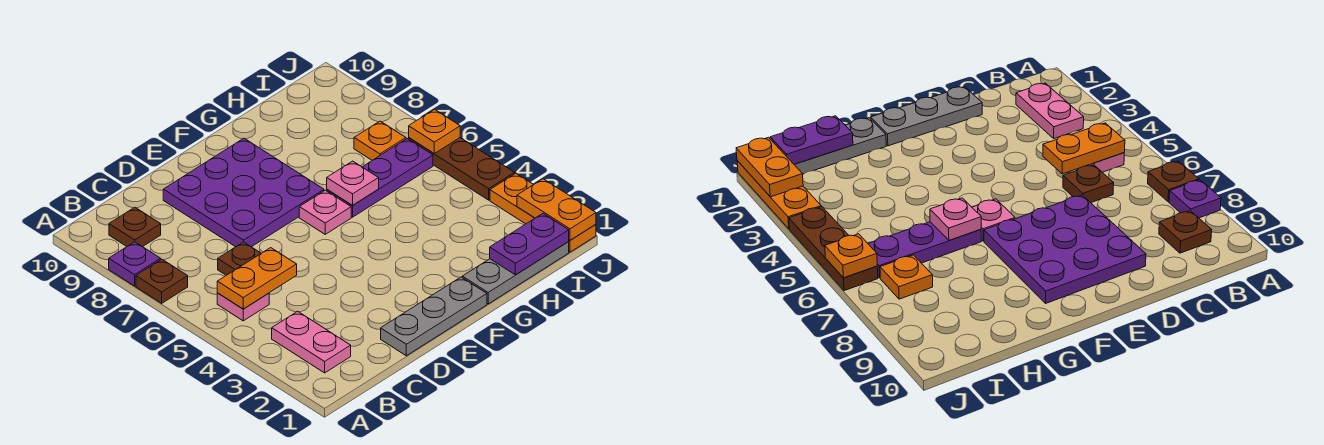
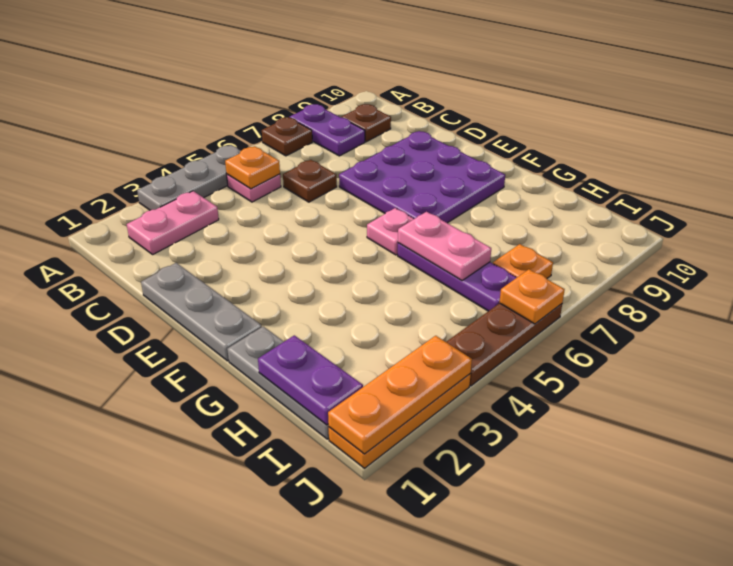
none -> grey plate A3:A5 level 1
purple plate A8 level 1 -> purple plate A8:B8 level 1
orange plate B5:C5 level 2 -> orange plate B5 level 2
pink plate G6 level 2 -> pink plate G6:H6 level 2
orange plate J1:J2 level 2 -> orange plate J1:J3 level 2

